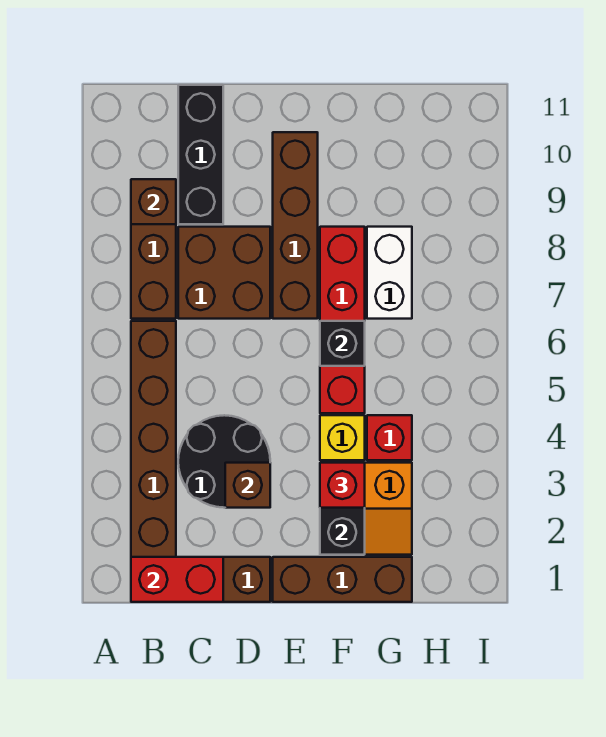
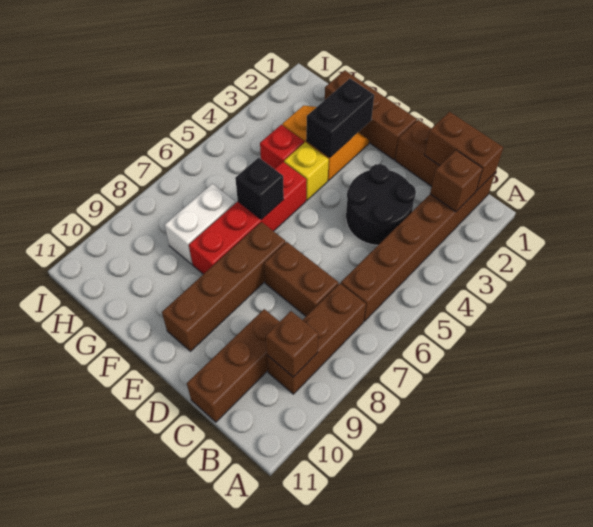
red brick B1:C1 level 2 -> brown brick B1:C1 level 2
brown brick C7:D8 level 1 -> brown brick C7:D7 level 1
black brick C9:C11 level 1 -> brown brick C9:C11 level 1
brown brick D3 level 2 -> brown brick B2 level 2
red brick F3 level 3 -> none

